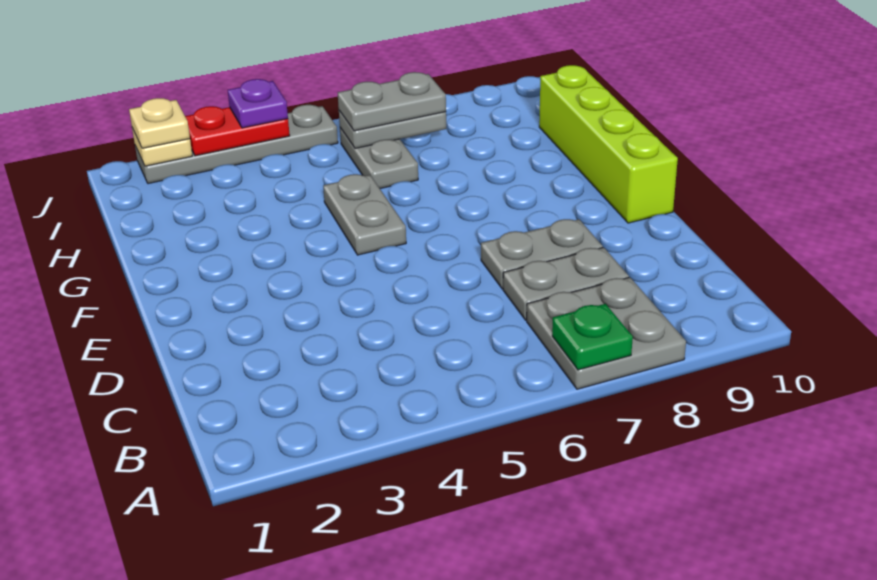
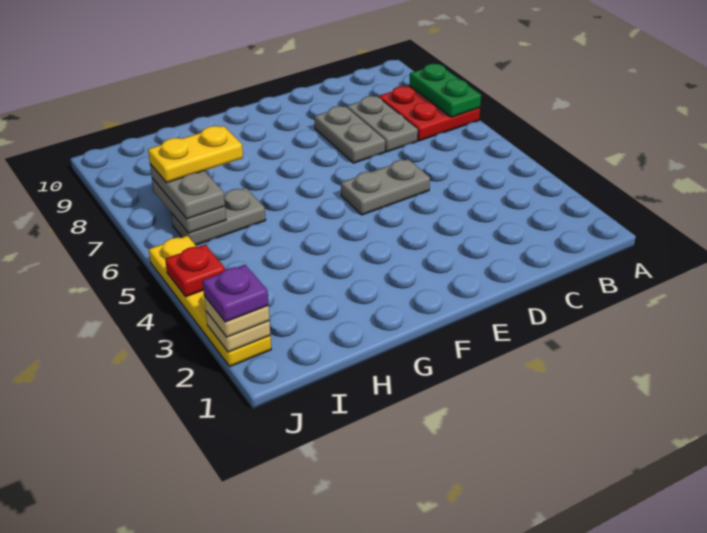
grey plate A7:B8 level 1 -> red plate A7:B8 level 1
green plate A7 level 2 -> green plate A7:A8 level 2
lime brick E10:H10 level 1 -> none
grey plate F5:G5 level 1 -> grey plate D5:E5 level 1
none -> yellow plate H7:I7 level 4
grey plate J2:J5 level 1 -> yellow plate J2:J5 level 1
red plate J3:J4 level 2 -> red plate J4 level 2
purple plate J4 level 3 -> purple plate J2 level 4

